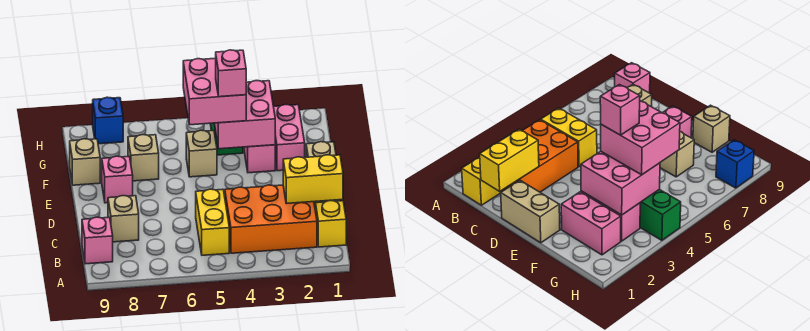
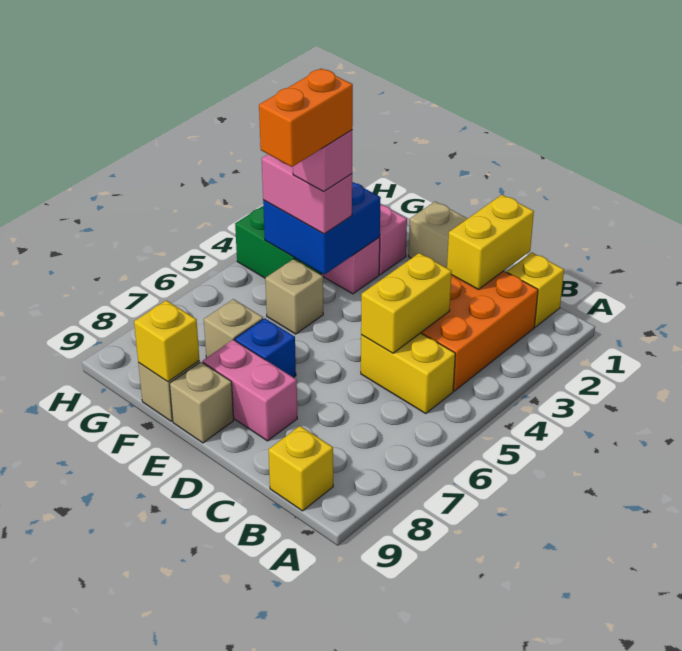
pink brick B9 level 1 -> yellow brick B9 level 1
none -> yellow brick C4:C5 level 2
tan brick C8 level 1 -> tan brick E9 level 1
pink brick E8 level 1 -> pink brick D8:E8 level 1
pink brick F3:G4 level 2 -> blue brick F3:G4 level 2
pink brick F4:G5 level 3 -> pink brick F4:G4 level 3
none -> orange brick F4:F5 level 5
none -> yellow brick F9 level 2
blue brick H8 level 1 -> blue brick E7 level 1

